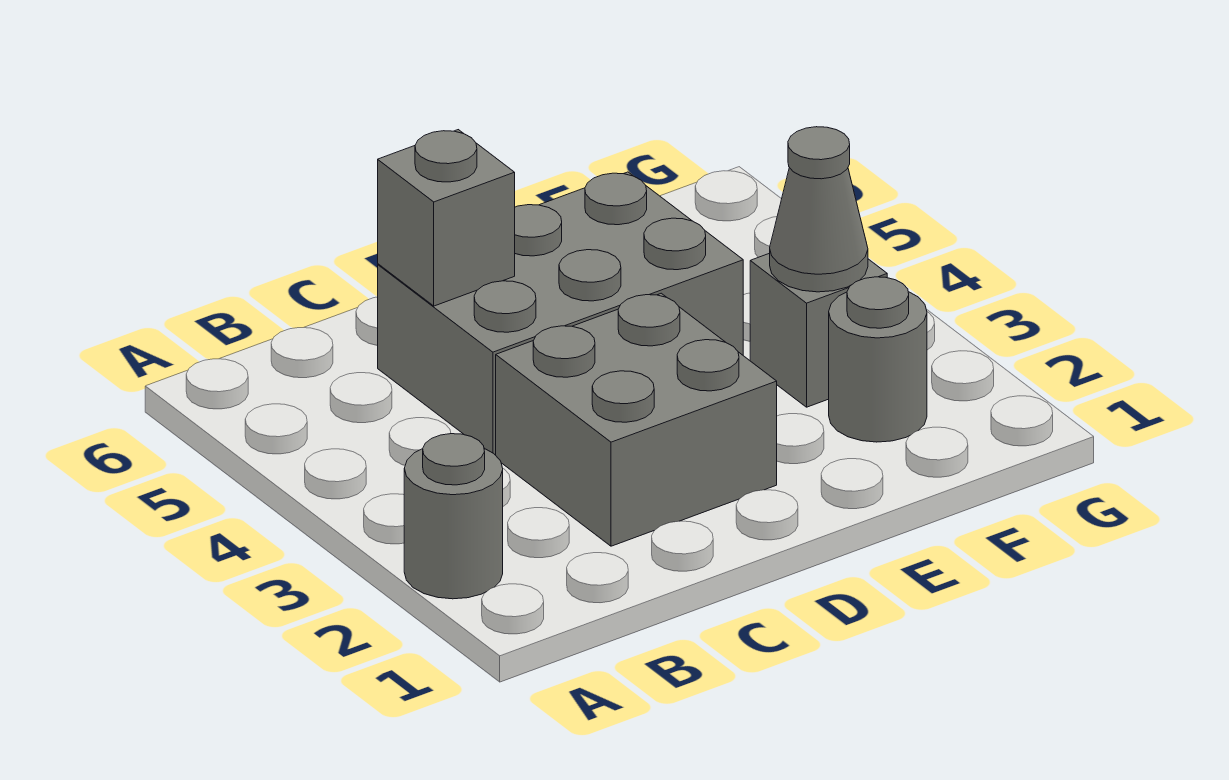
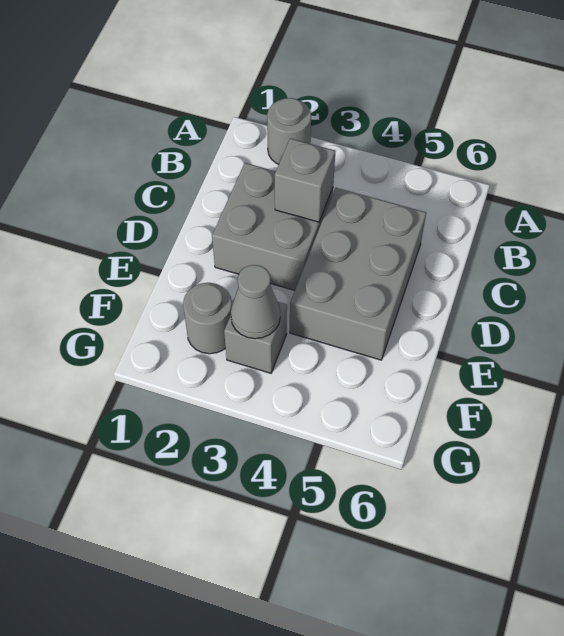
grey brick C5 level 2 -> grey brick C3 level 2

